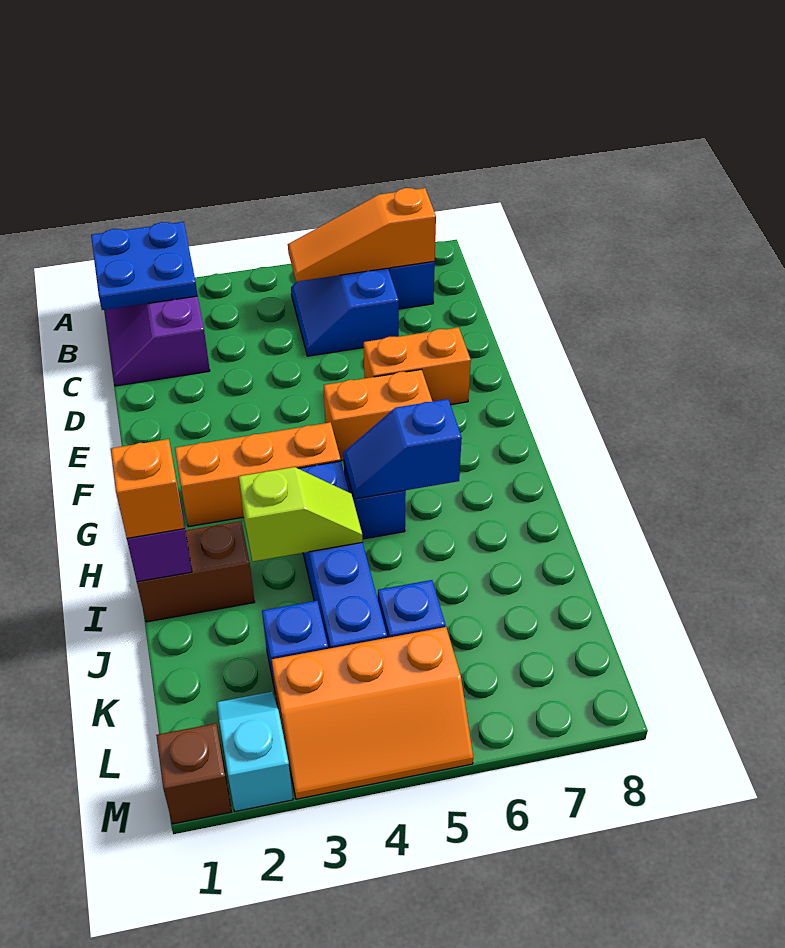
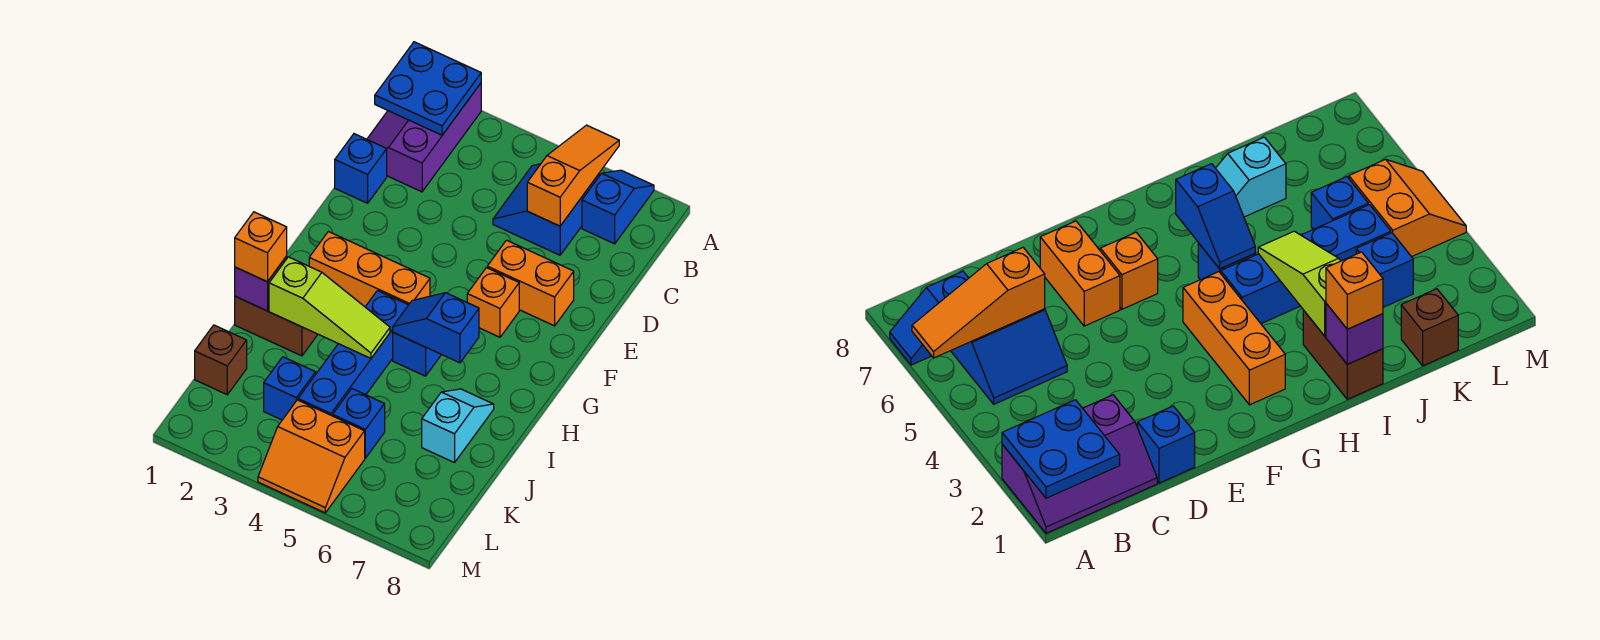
orange slope B5:B7 level 2 top 7 -> orange slope A6:C6 level 2 top C
none -> blue brick D1 level 1
orange brick F5:F6 level 1 -> orange brick F6 level 1
lime slope I3:I4 level 2 top 3 -> lime slope I2:I4 level 2 top 2
cyan slope L2:M2 level 1 top M -> cyan slope I7:J7 level 1 top J
orange slope L3:M5 level 1 top L -> orange slope L4:M5 level 1 top L
brown brick M1 level 1 -> brown brick K1 level 1

